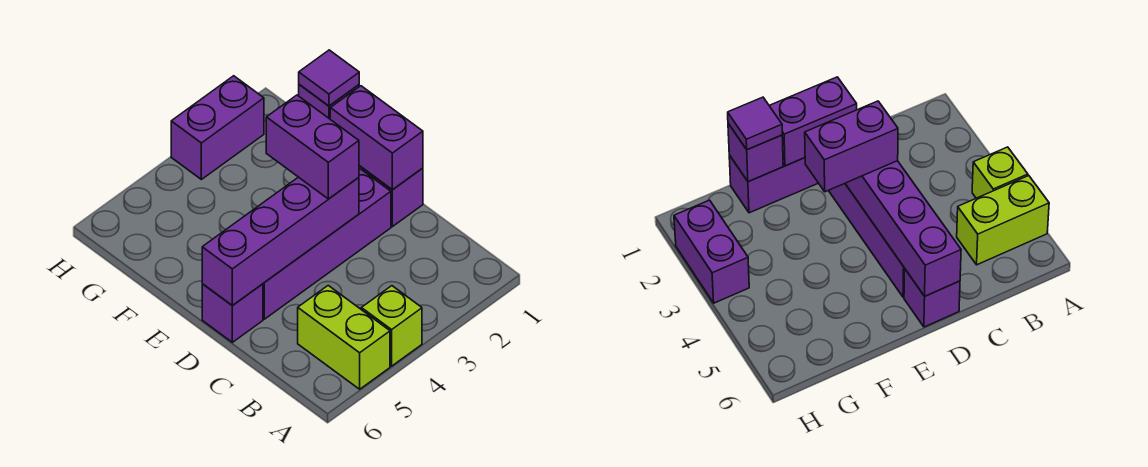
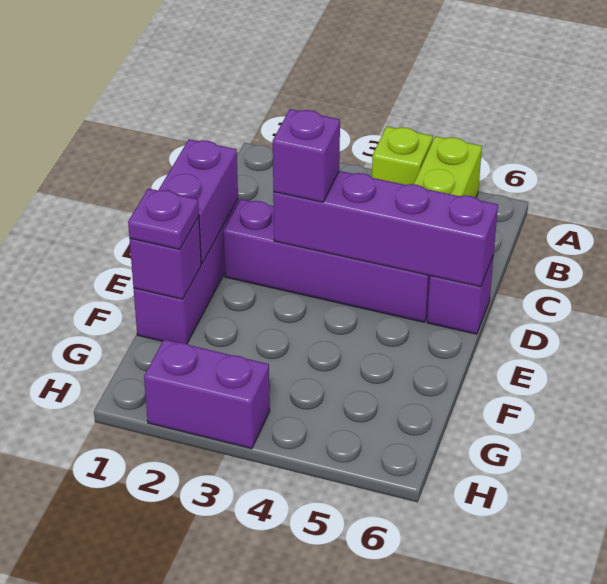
purple brick D3:E3 level 3 -> purple brick D3 level 3
purple tile F1 level 3 -> purple plate F1 level 3

